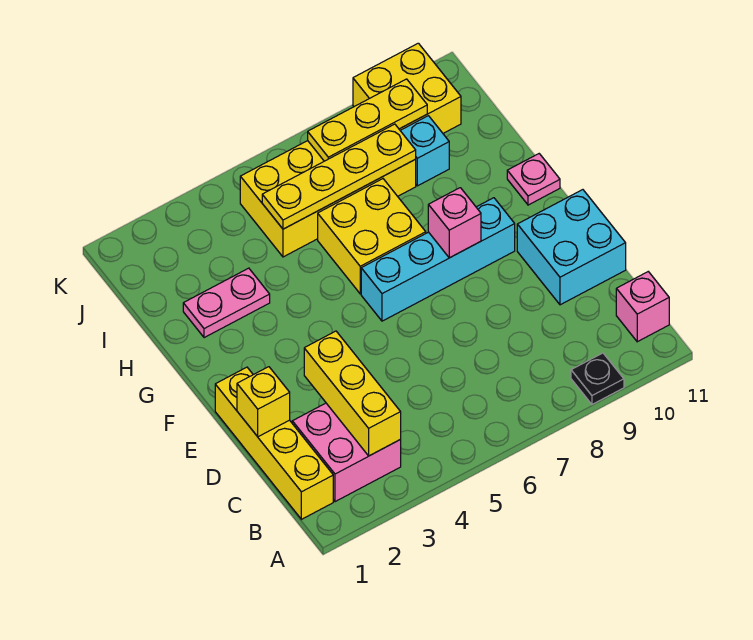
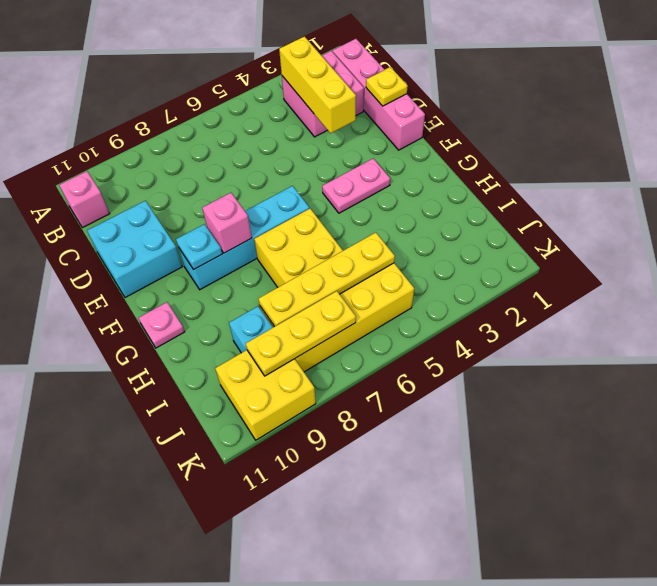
black plate A9 level 1 -> none
yellow brick B1:E1 level 1 -> pink brick B1:E1 level 1
yellow brick D1 level 2 -> yellow plate D1 level 2
none -> cyan plate F9 level 2
pink plate H2:H3 level 1 -> pink plate F3:F4 level 1

